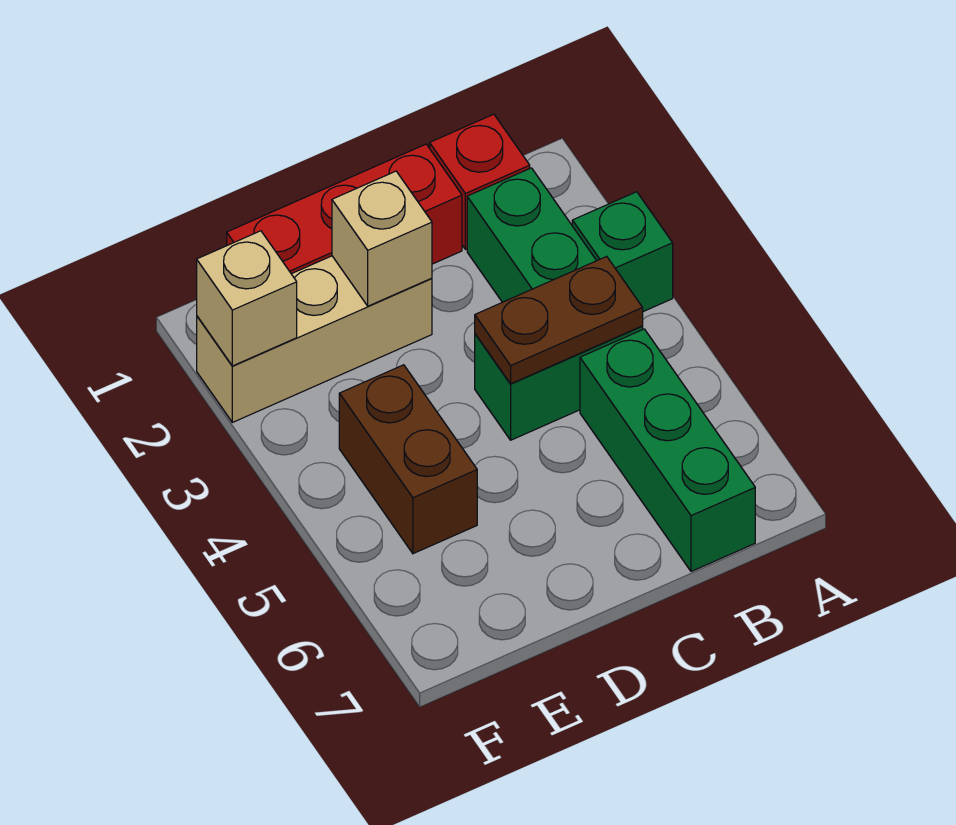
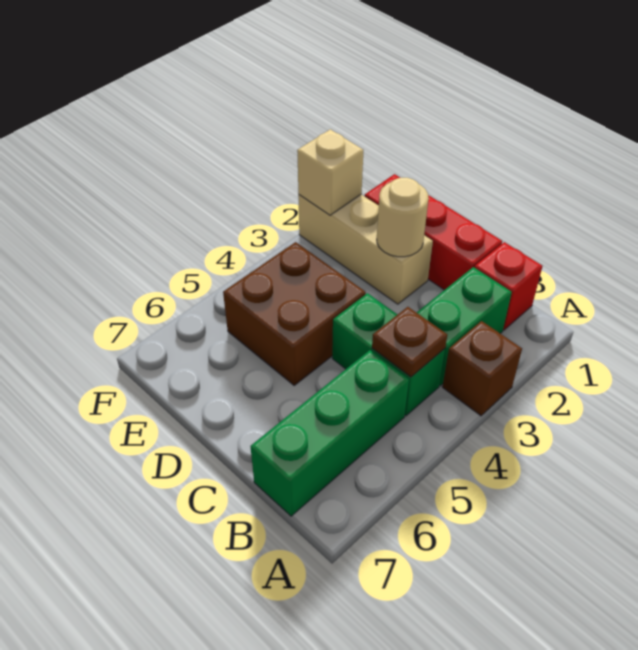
green brick A3 level 1 -> brown brick A3 level 1
brown plate B4:C4 level 2 -> brown plate B4 level 2
tan brick D2 level 2 -> tan round brick D2 level 2
brown brick E4:E5 level 1 -> brown brick D4:E5 level 1

